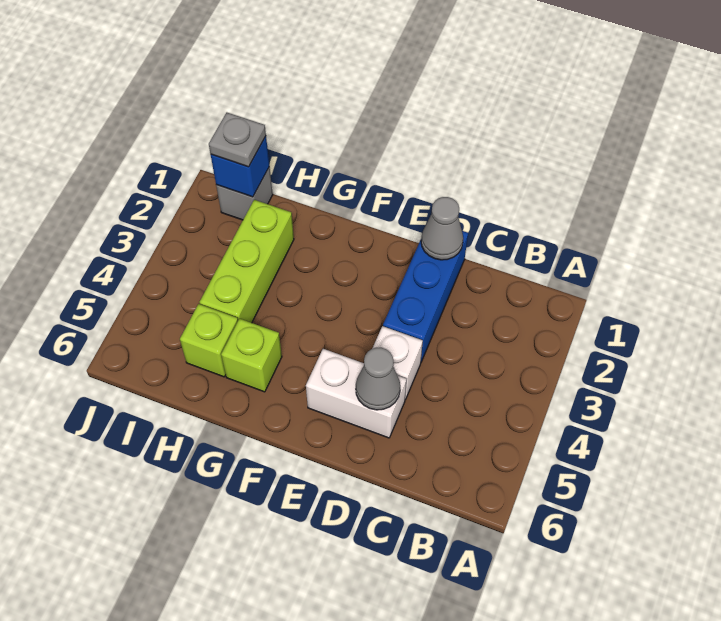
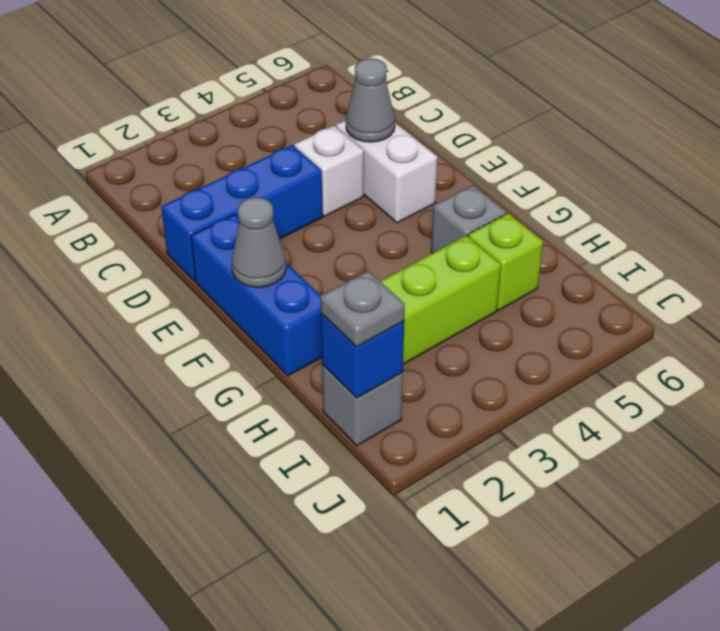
grey cone D1 level 2 -> grey cone F1 level 2
none -> blue brick E1:G1 level 1
lime brick G5 level 1 -> grey brick G5 level 1

